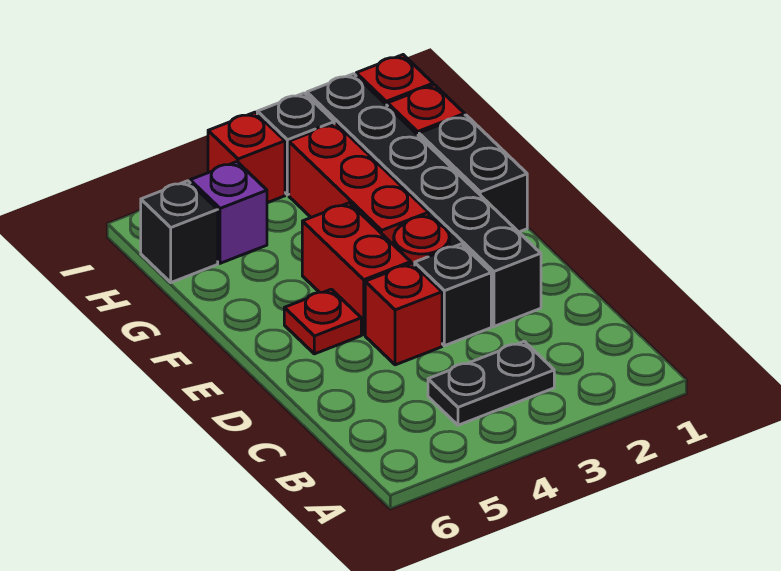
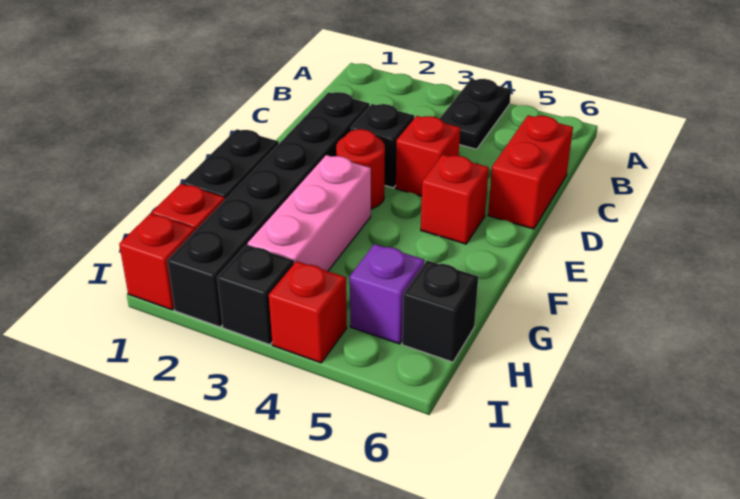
black plate B3:B4 level 1 -> black plate A4:B4 level 1
red brick E4:F4 level 1 -> red brick C6:D6 level 1
red plate E5 level 1 -> red brick E5 level 1
red brick F3:H3 level 1 -> pink brick F3:H3 level 1

